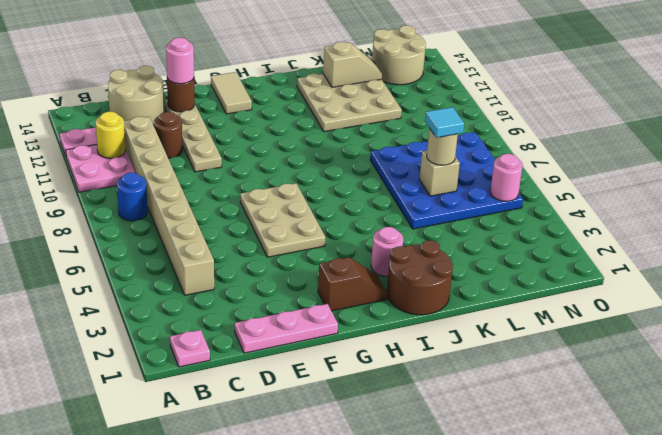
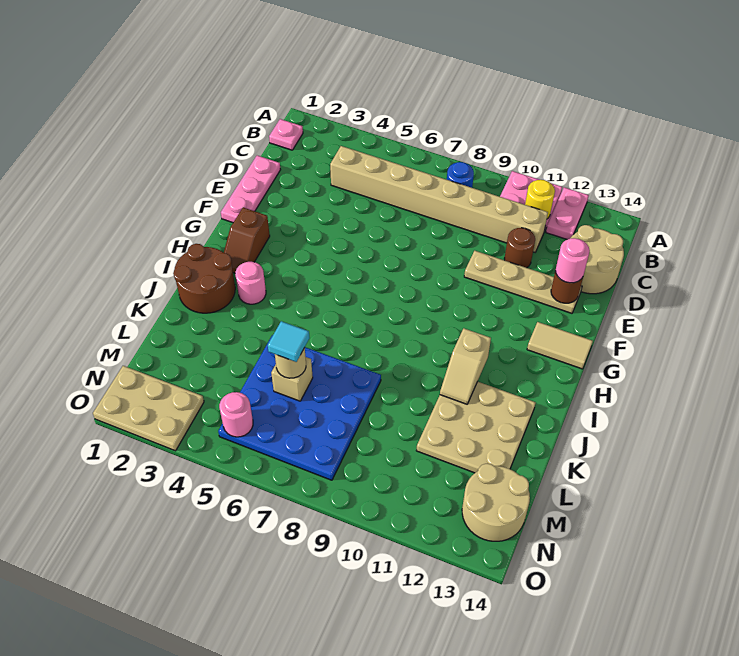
tan plate F5:G7 level 1 -> tan plate N1:O3 level 1
tan slope K13:L13 level 2 top K -> tan slope I11:J11 level 2 top I

